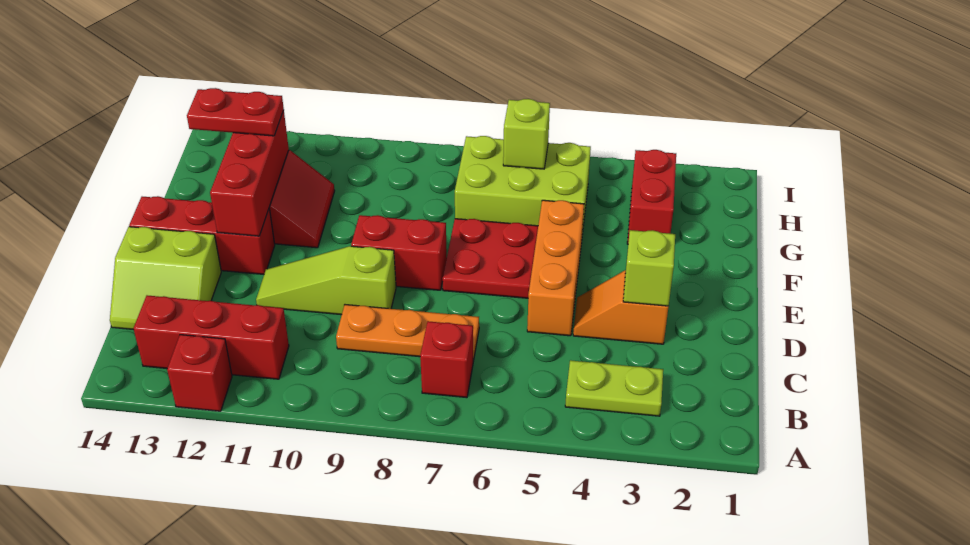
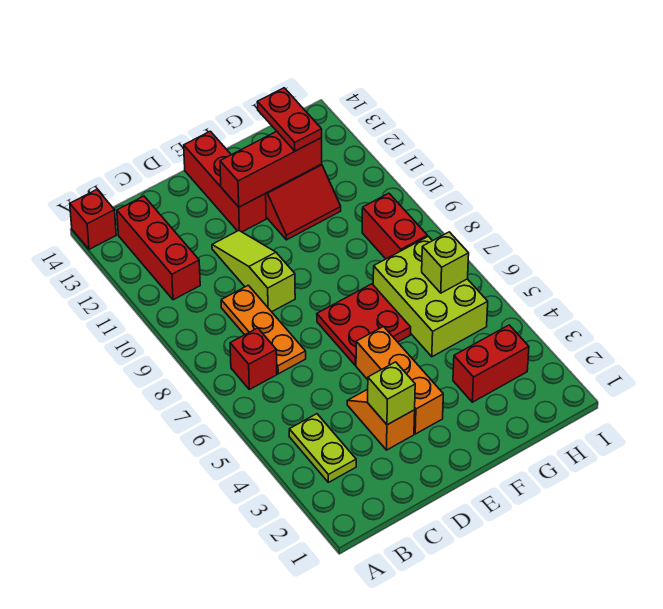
red brick A12 level 1 -> red brick A14 level 1
lime slope C13:D14 level 1 top D -> none
orange brick D5:F5 level 1 -> orange brick E3:E5 level 1
red brick E8:E9 level 1 -> red brick H8:H9 level 1

